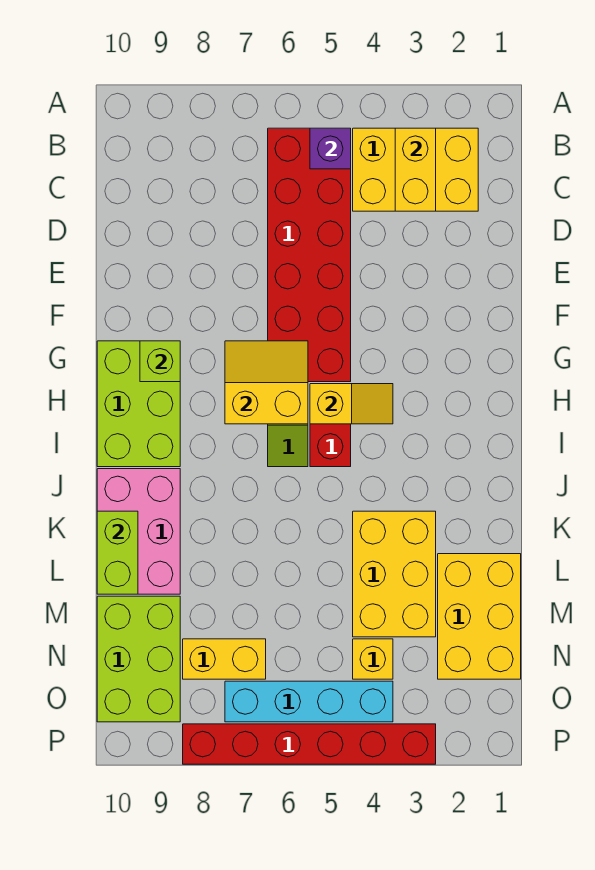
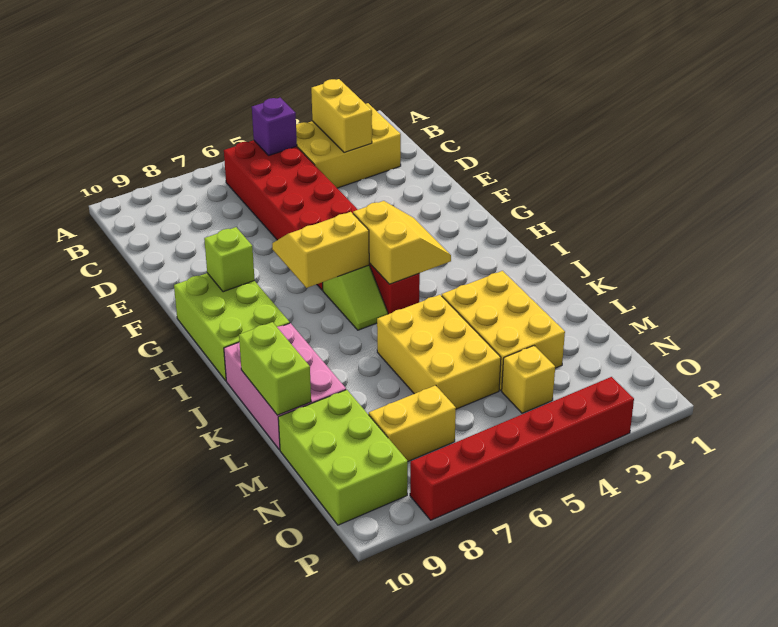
yellow slope H4:H5 level 2 top 5 -> yellow slope H4:I5 level 2 top 5
yellow brick L1:N2 level 1 -> yellow brick K5:M6 level 1
cyan brick O4:O7 level 1 -> none

